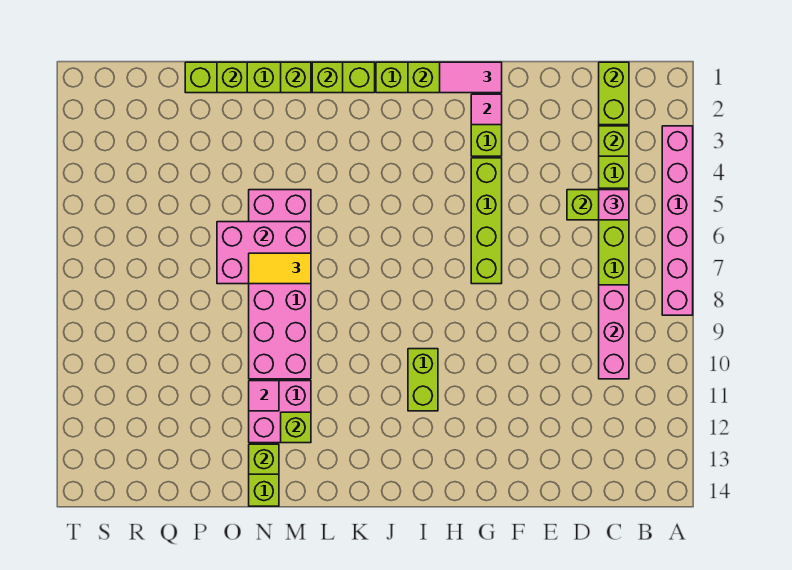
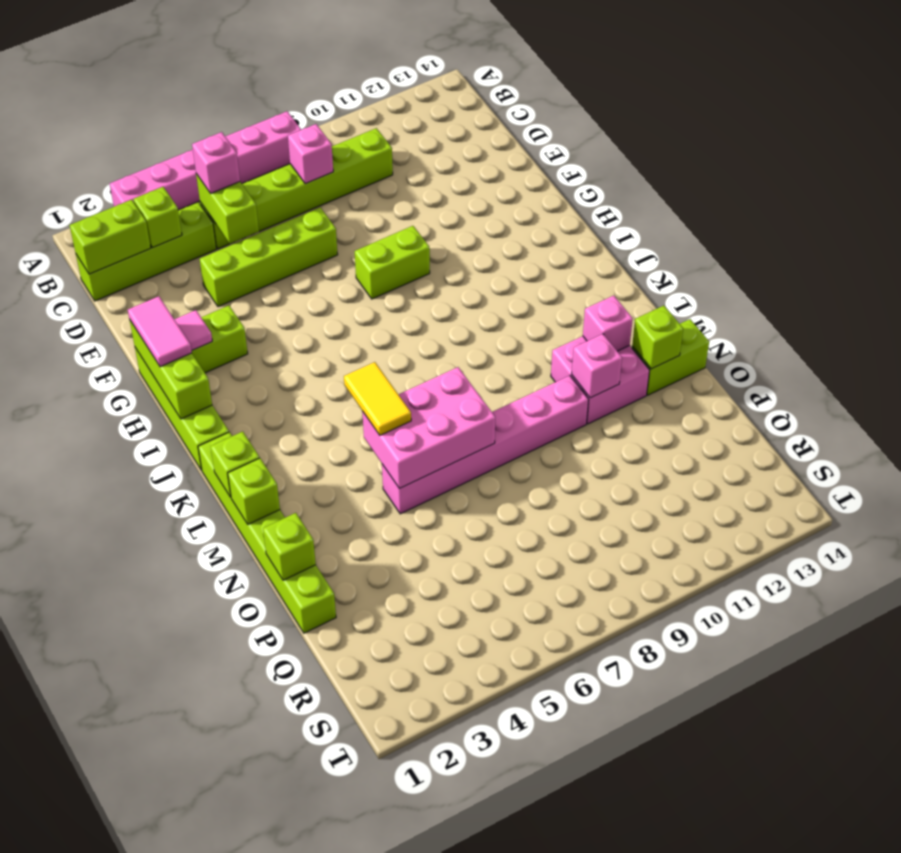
pink brick C8:C10 level 2 -> pink brick C8 level 2
lime brick G4:G7 level 1 -> lime brick E4:E7 level 1
lime brick I10:I11 level 1 -> lime brick G8:G9 level 1
pink brick M5:N10 level 1 -> pink brick N5:N10 level 1
pink brick M6:O7 level 2 -> pink brick M5:N7 level 2
yellow tile M7:N7 level 3 -> yellow tile L5:M5 level 3
lime brick M12 level 2 -> pink brick M12 level 2
pink tile N11 level 2 -> pink brick N11 level 2

